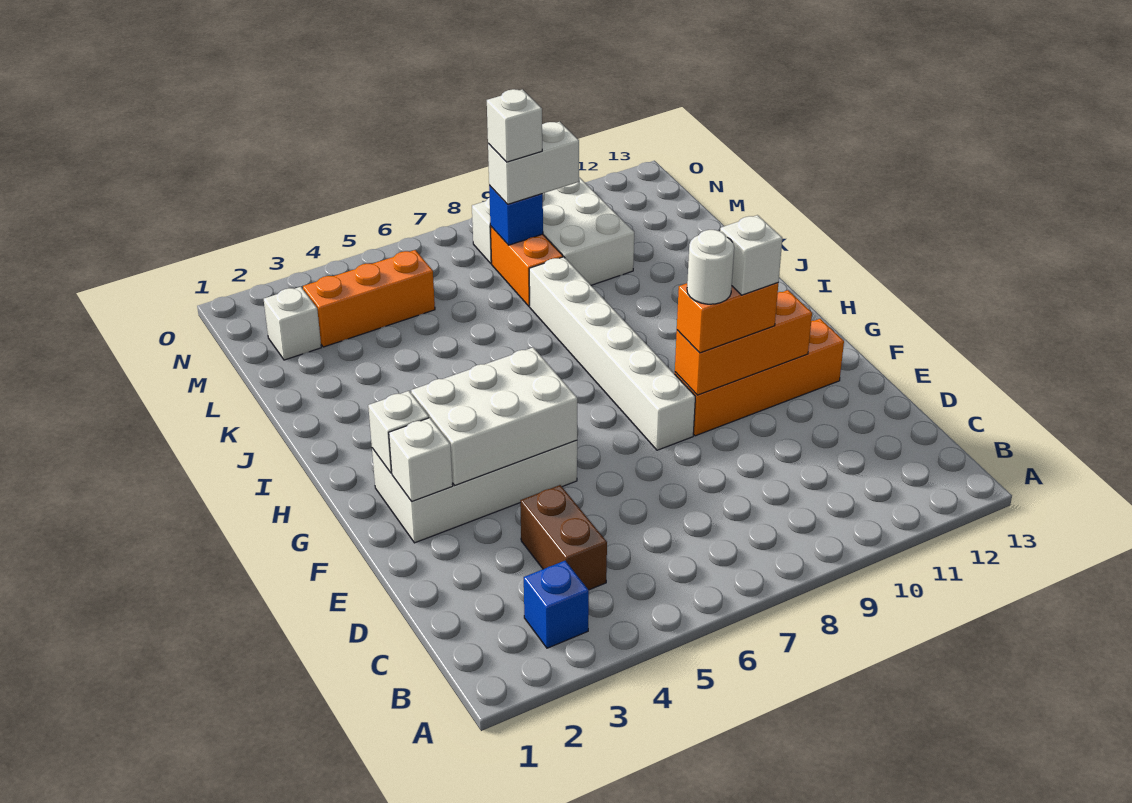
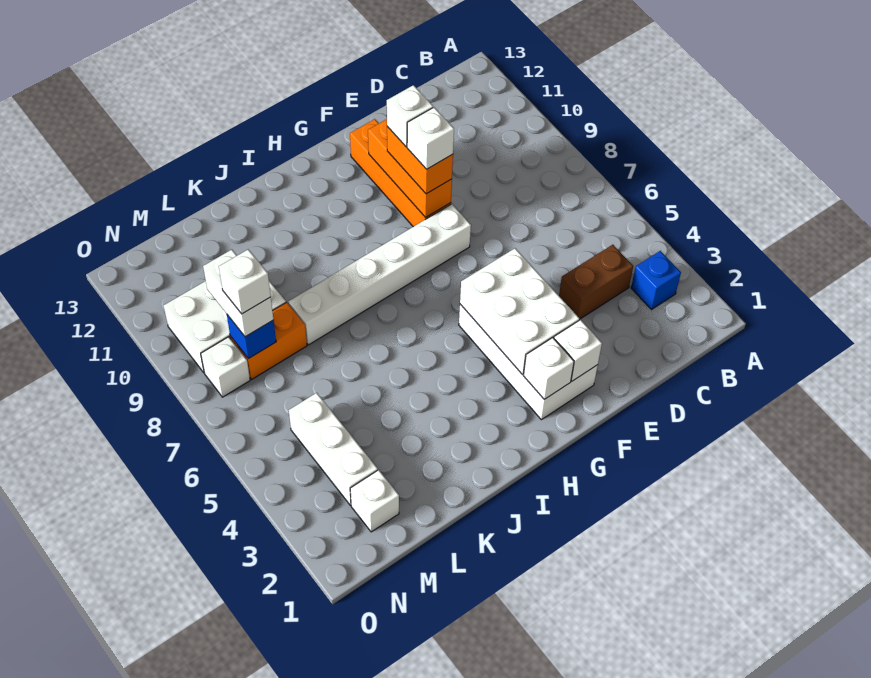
white round brick F9 level 4 -> white brick F9 level 4
orange brick M3:M5 level 1 -> white brick M3:M5 level 1

